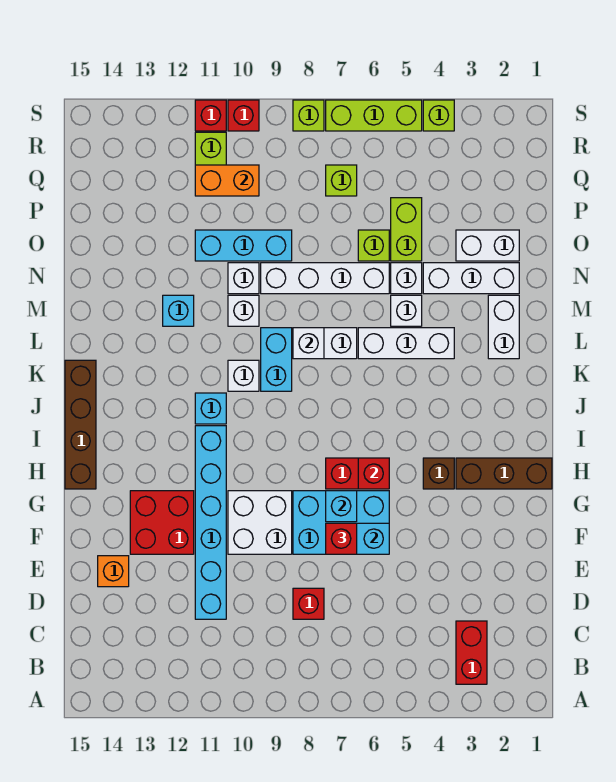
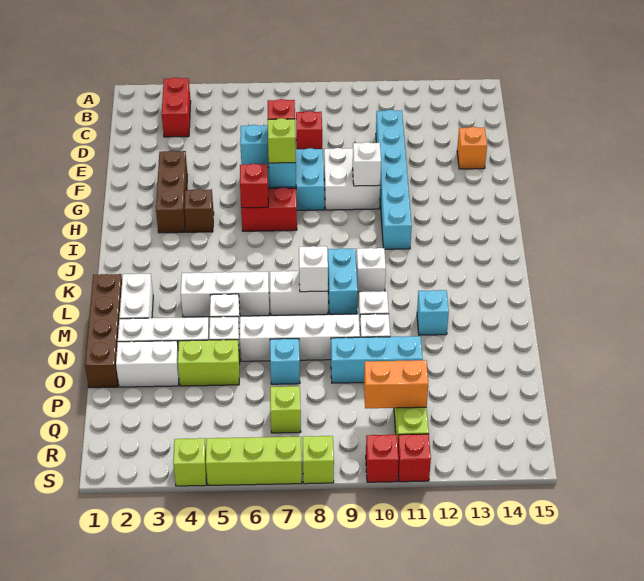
red brick F12:G13 level 1 -> none
none -> white brick G10 level 2
brown brick H1:H3 level 1 -> brown brick F3:H3 level 1
brown brick H15:K15 level 1 -> brown brick L1:O1 level 1
cyan brick J11 level 1 -> cyan brick O7 level 1
lime brick O5:P5 level 1 -> lime brick O4:O5 level 1
lime brick O6 level 1 -> lime brick G7 level 3

